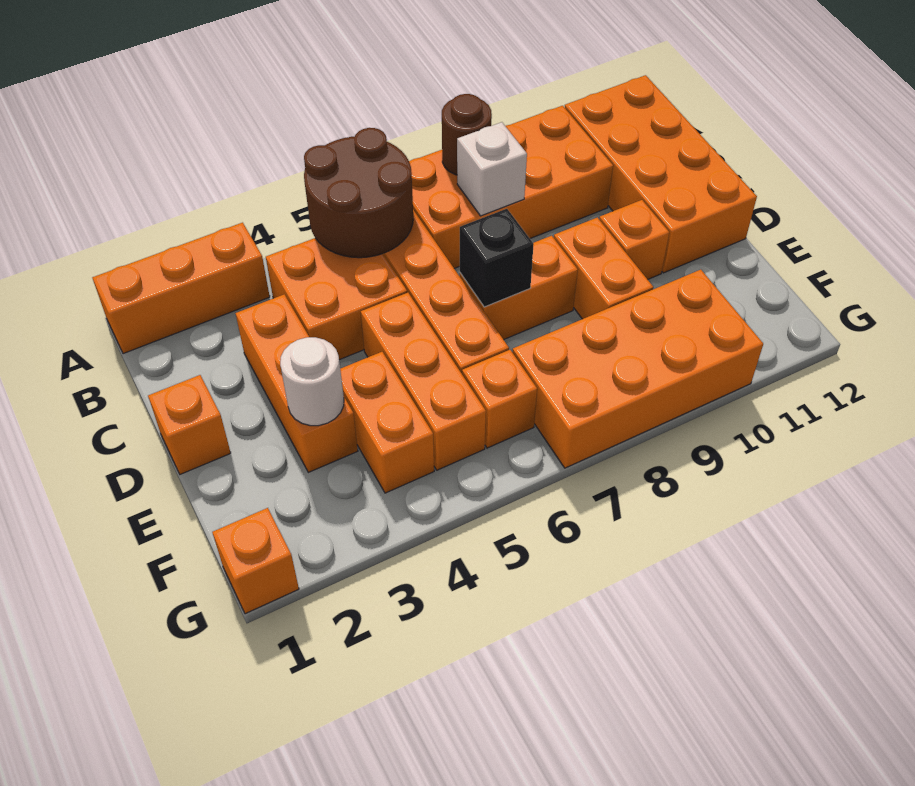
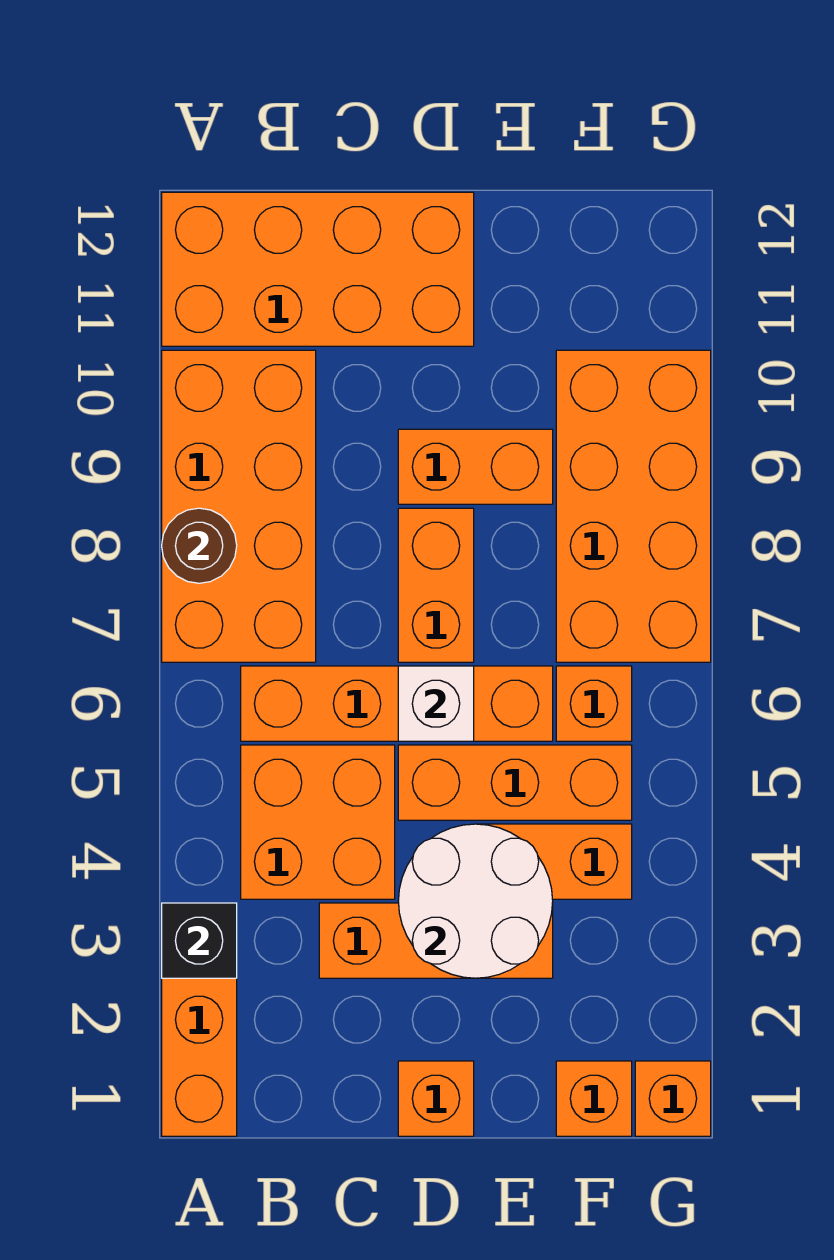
brown round brick A5:B6 level 2 -> none
white brick B8 level 2 -> white brick D6 level 2
black brick D7 level 2 -> black brick A3 level 2
orange brick D10 level 1 -> orange brick F1 level 1
white round brick E3 level 2 -> white round brick D3:E4 level 2

